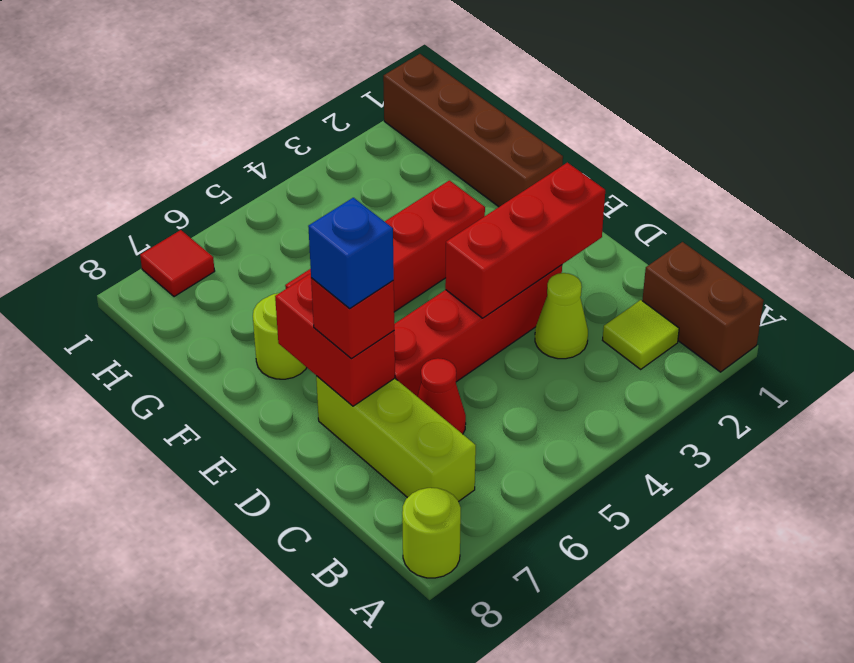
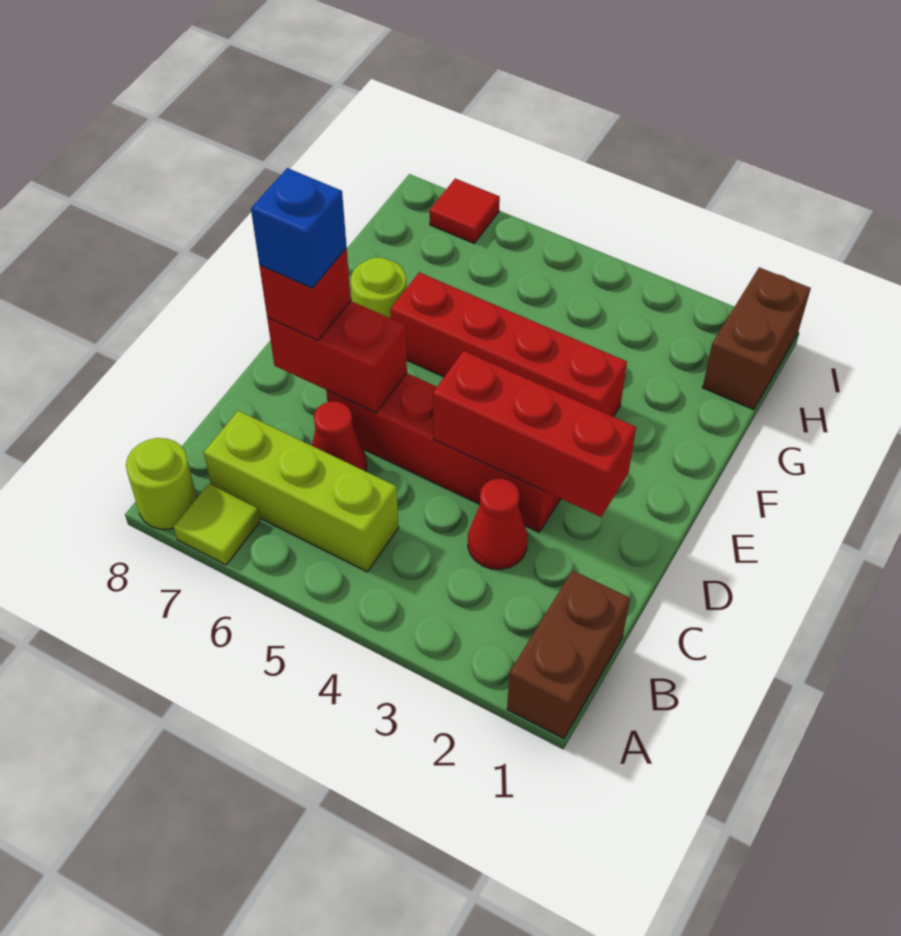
lime tile B2 level 1 -> lime tile A7 level 1
lime brick B7:D7 level 1 -> lime brick B5:B7 level 1
lime cone C3 level 1 -> red cone C3 level 1
red brick D7:E7 level 2 -> red brick D6:D7 level 2
brown brick F1:I1 level 1 -> brown brick H1:I1 level 1

